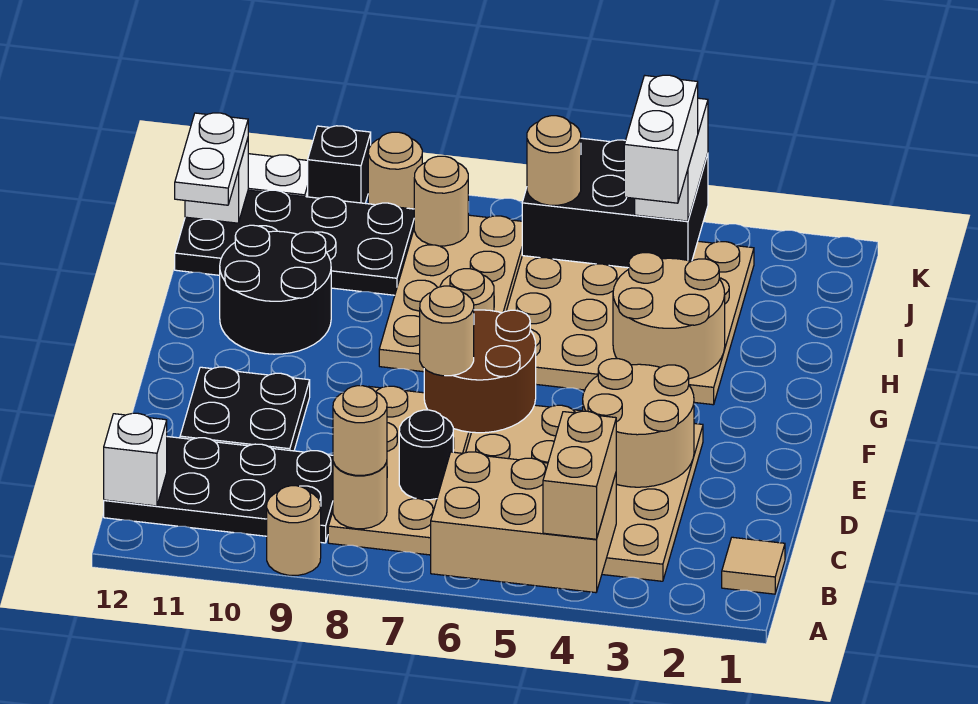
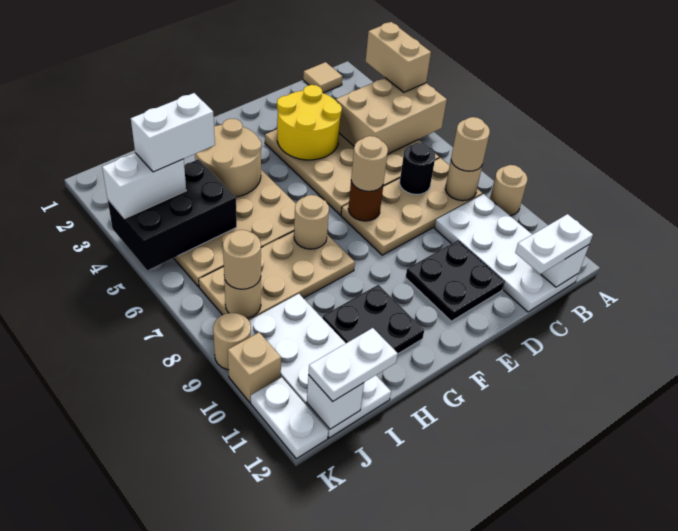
tan brick A4:B6 level 2 -> tan brick A4:C5 level 2
tan brick A4:B4 level 3 -> tan brick A3:A4 level 3
black plate B9:C12 level 1 -> white plate B9:C12 level 1
none -> white plate B12:C12 level 3
tan round brick D3:E4 level 2 -> yellow round brick D3:E4 level 2
brown round brick E6:F7 level 2 -> brown round brick E7 level 2
black round brick G10:H11 level 1 -> black plate G10:H11 level 1
black plate I9:J12 level 1 -> white plate I9:J12 level 1
black brick J4:K6 level 2 -> black brick I4:K5 level 2
tan round brick J6 level 3 -> tan round brick J8 level 3
black brick K10 level 1 -> tan brick K10 level 1

